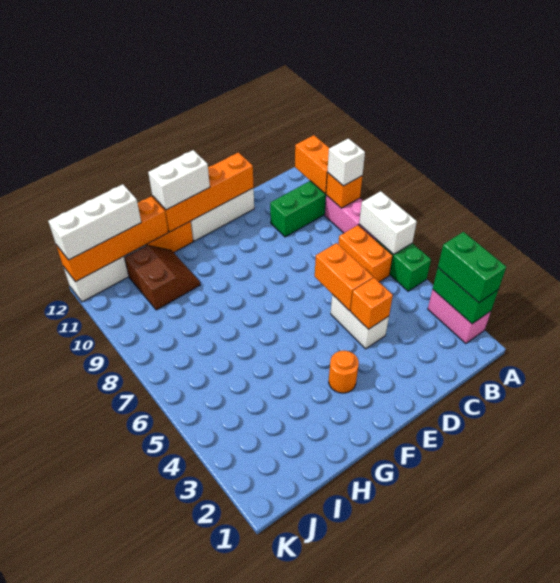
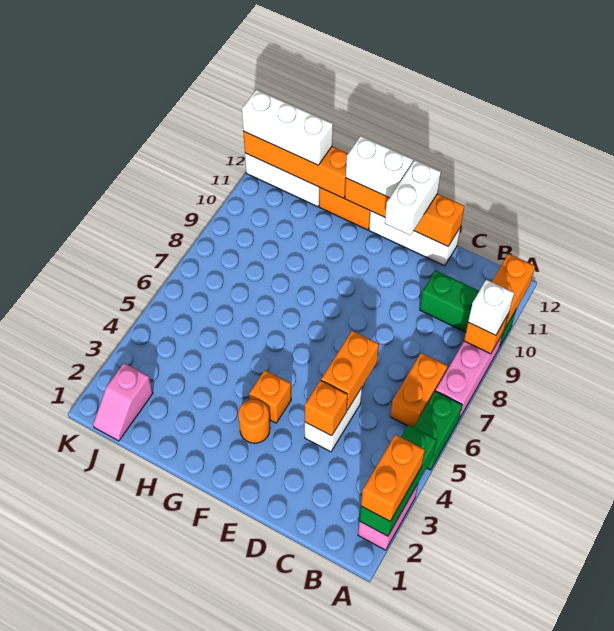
green brick A2:A3 level 2 -> green brick A2:A4 level 2
green brick A2:A3 level 3 -> orange brick A2:A3 level 3
white brick A6:A7 level 2 -> white brick E11:E12 level 3
none -> orange brick F4 level 1
brown slope H10:I11 level 1 top I -> none
none -> pink slope J1:J2 level 1 top 2

